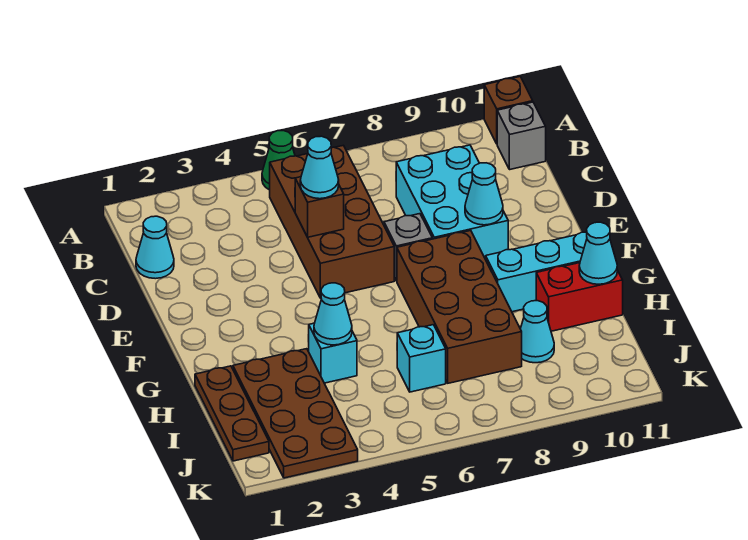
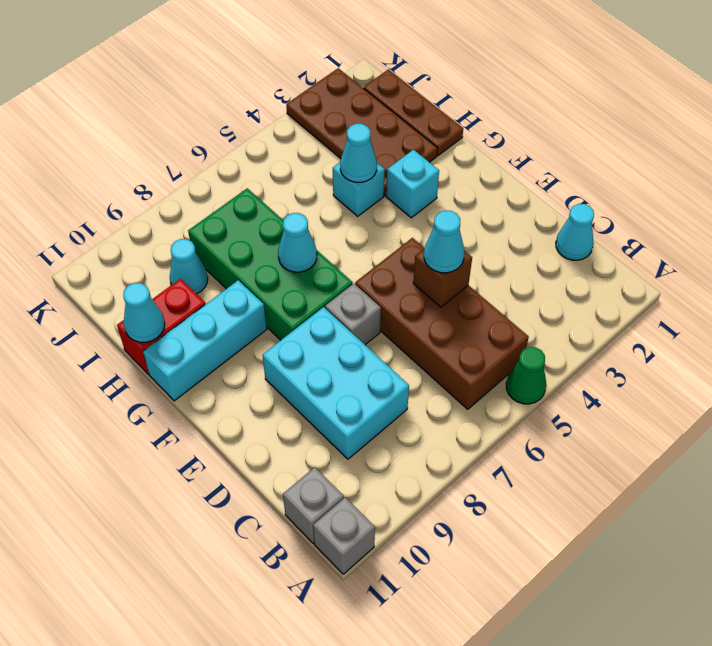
brown brick A11 level 1 -> grey brick A11 level 1
cyan cone E9 level 2 -> cyan cone G7 level 2
brown brick F7:I8 level 1 -> green brick F7:I8 level 1
cyan brick I6 level 1 -> cyan brick G3 level 1

